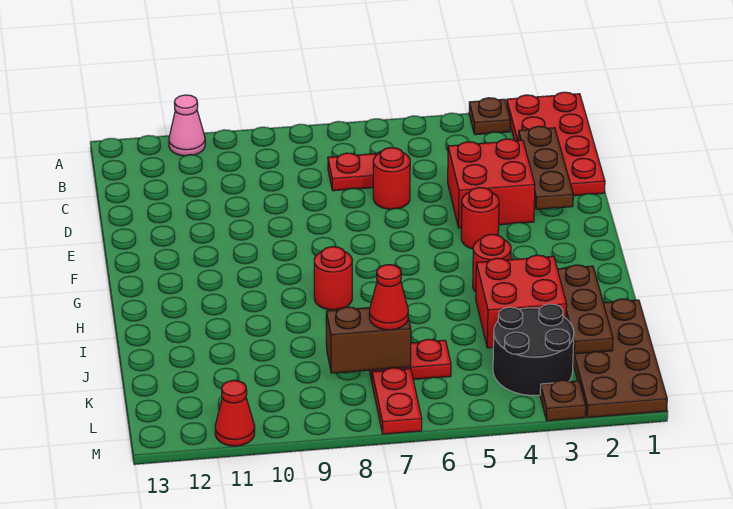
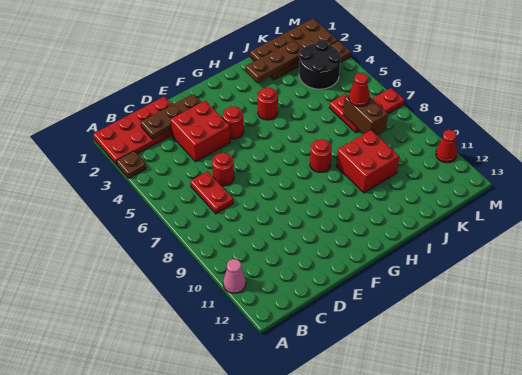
red brick I3:J4 level 1 -> red brick I9:J10 level 1

